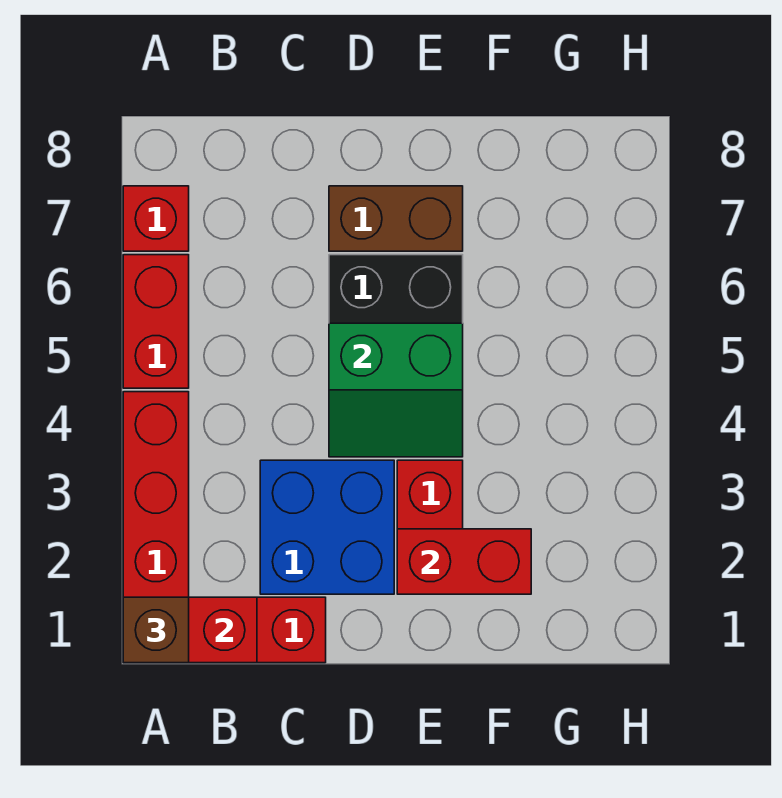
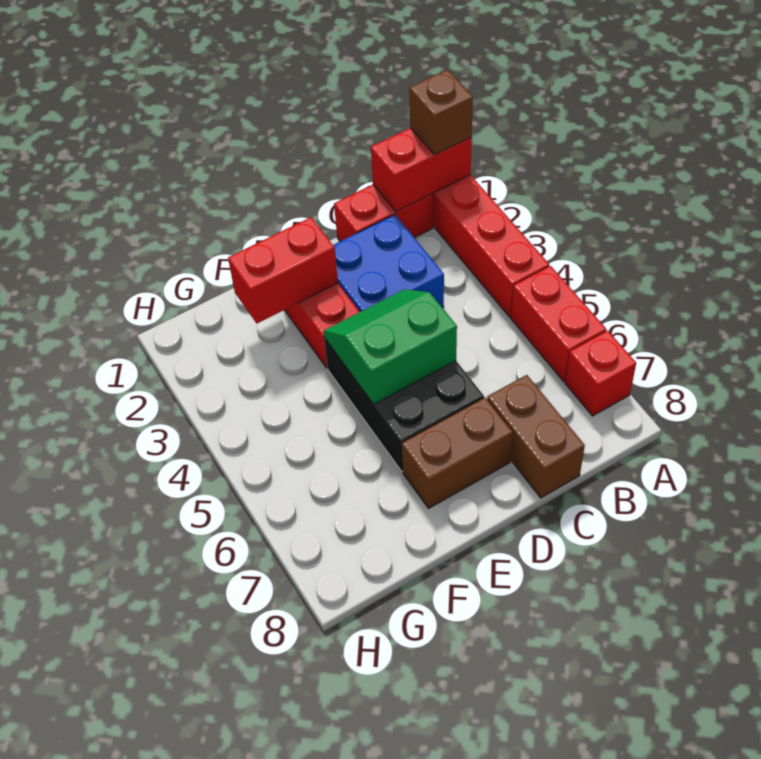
none -> brown brick C7:C8 level 1

